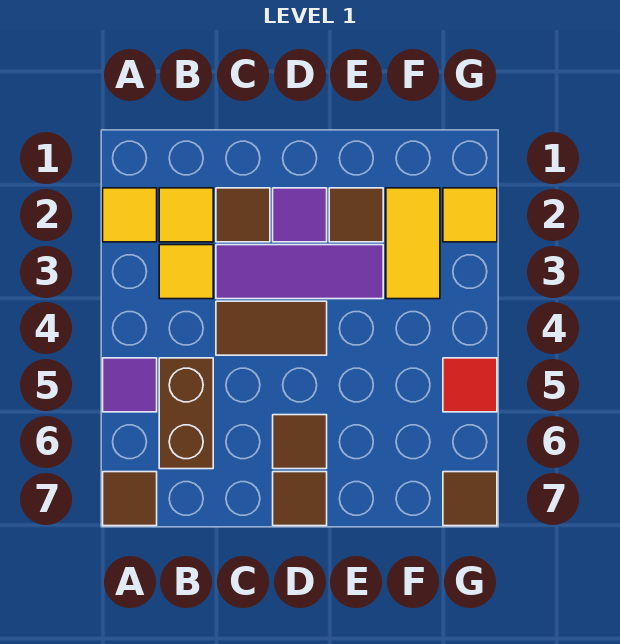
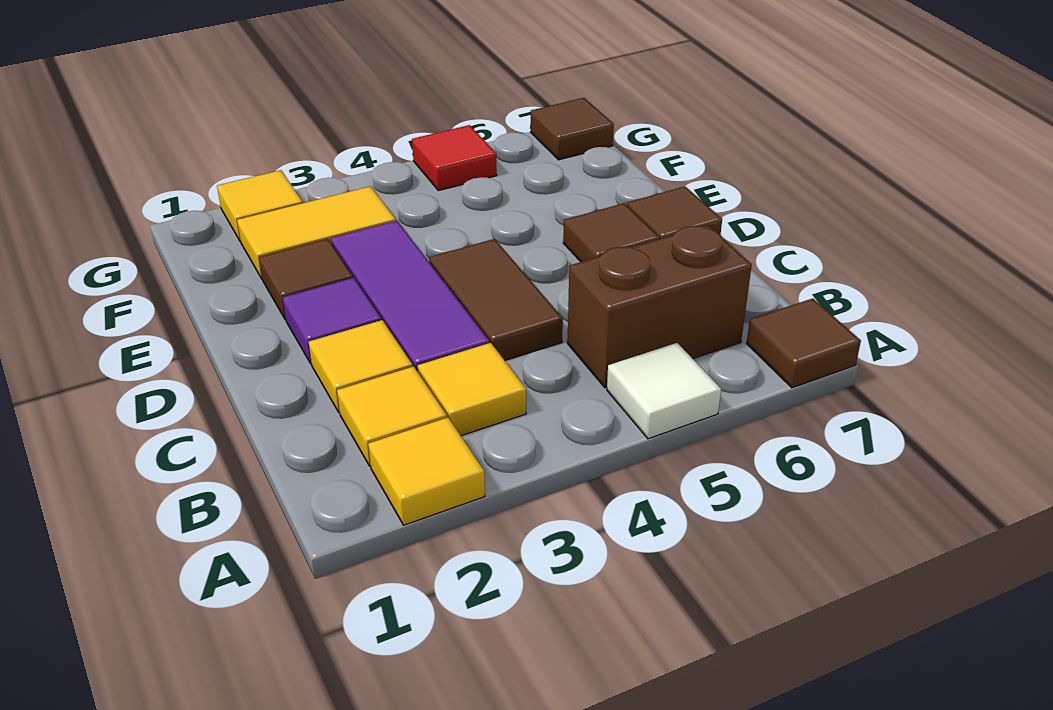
purple tile A5 level 1 -> white tile A5 level 1
brown tile C2 level 1 -> yellow tile C2 level 1

